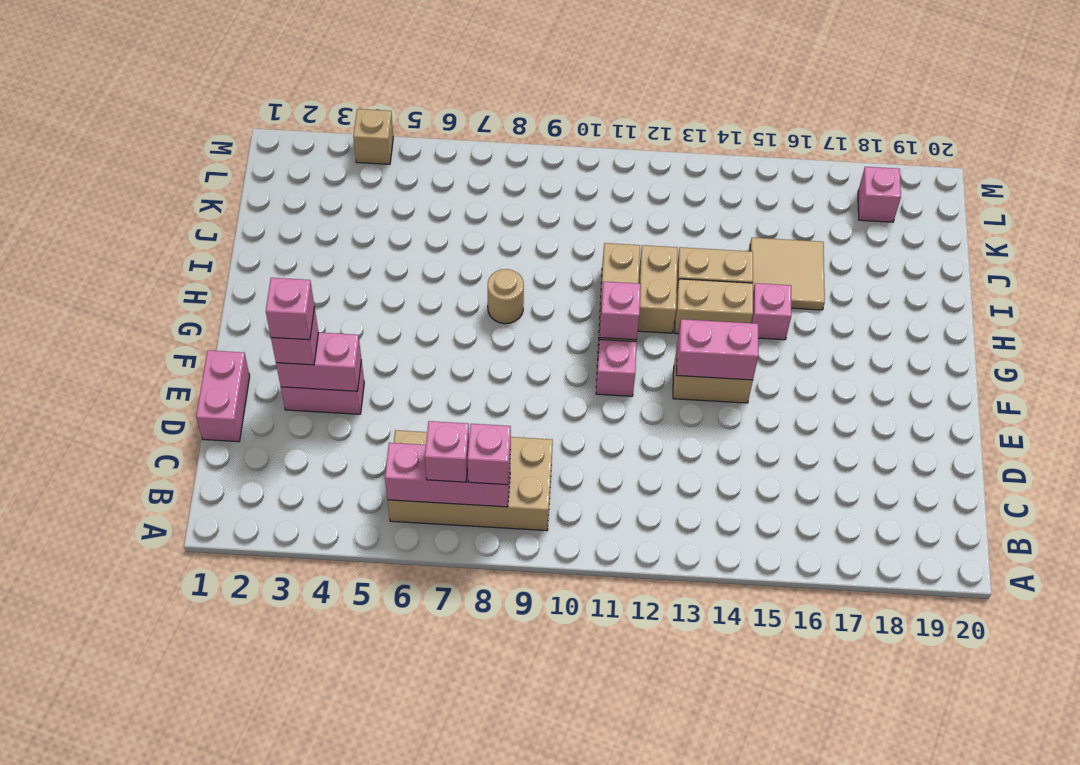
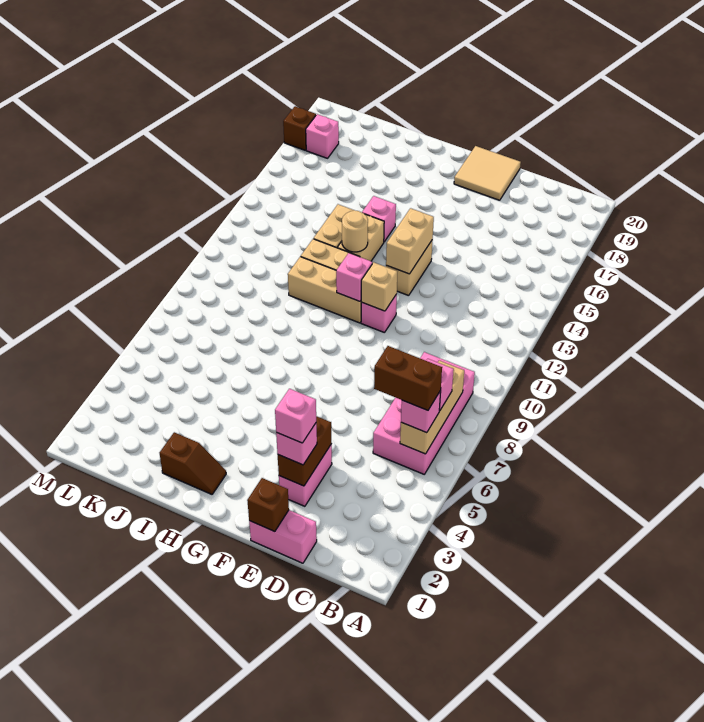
tan brick B6:C9 level 1 -> pink brick B6:C9 level 1
pink brick B6:B8 level 2 -> tan brick B6:B8 level 2
none -> brown brick B6:C6 level 4
pink brick B8 level 3 -> pink brick B6 level 3
none -> brown brick E1 level 2
pink brick E3:E4 level 2 -> brown brick E3:E4 level 2
pink brick F13:F14 level 2 -> tan brick F13:F14 level 2
none -> brown slope H2:I2 level 1 top I
tan round brick H8 level 1 -> tan round brick H13 level 2
tan tile I15:J16 level 1 -> tan tile E19:F20 level 1
tan brick M4 level 1 -> tan brick F11 level 2
none -> brown brick M18 level 1

